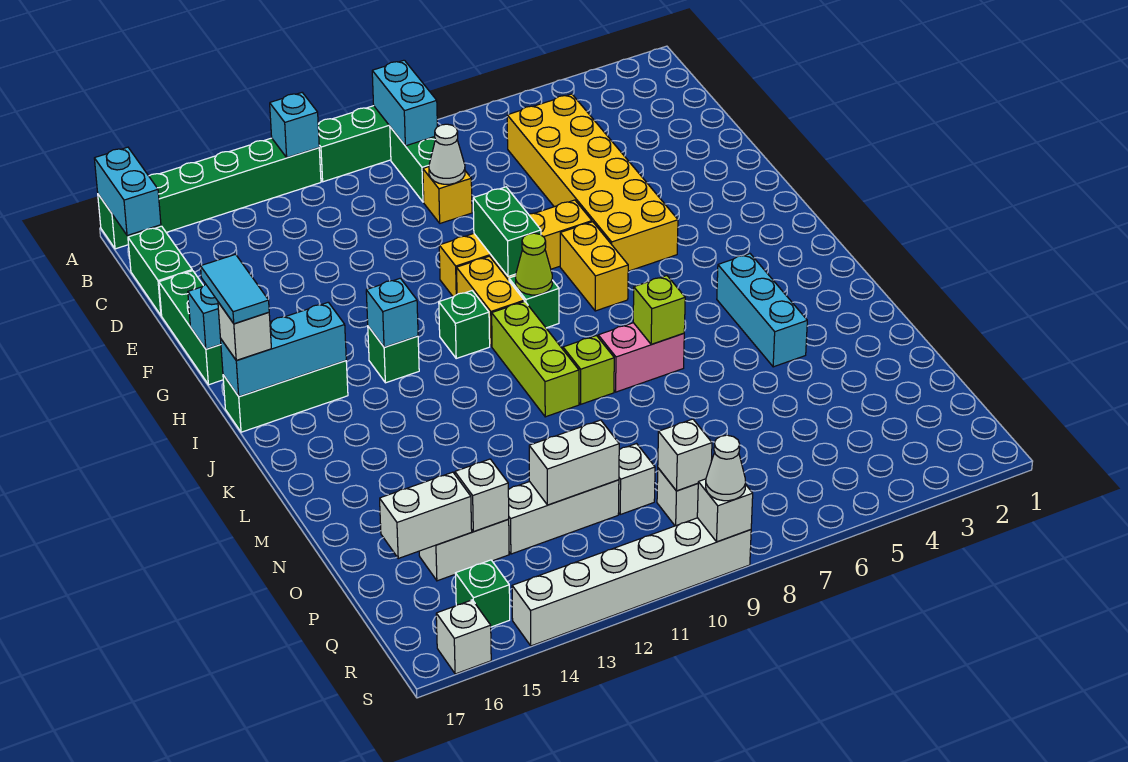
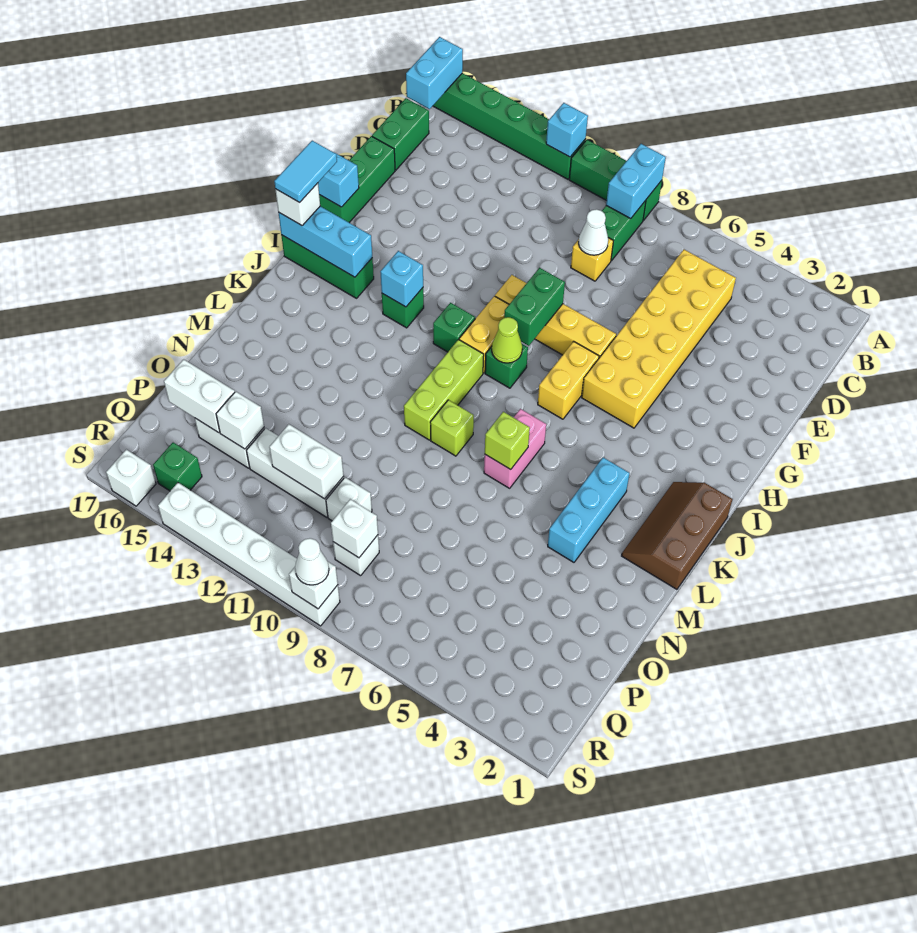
none -> brown slope J1:L2 level 1 top 1
pink brick L7:L8 level 1 -> pink brick K7:L7 level 1

